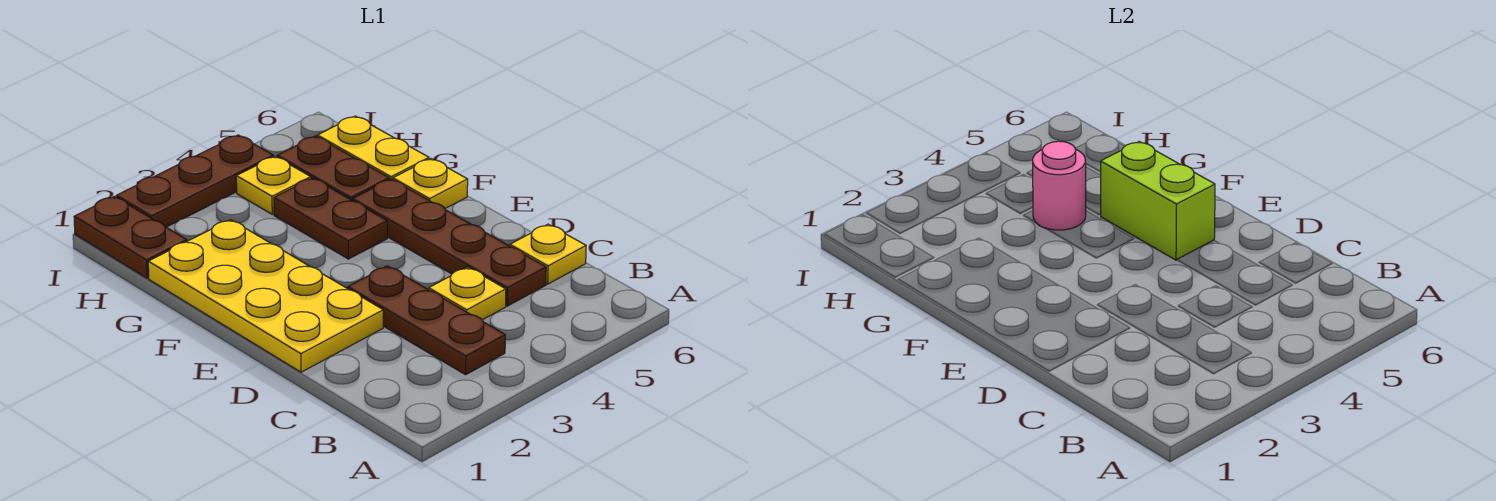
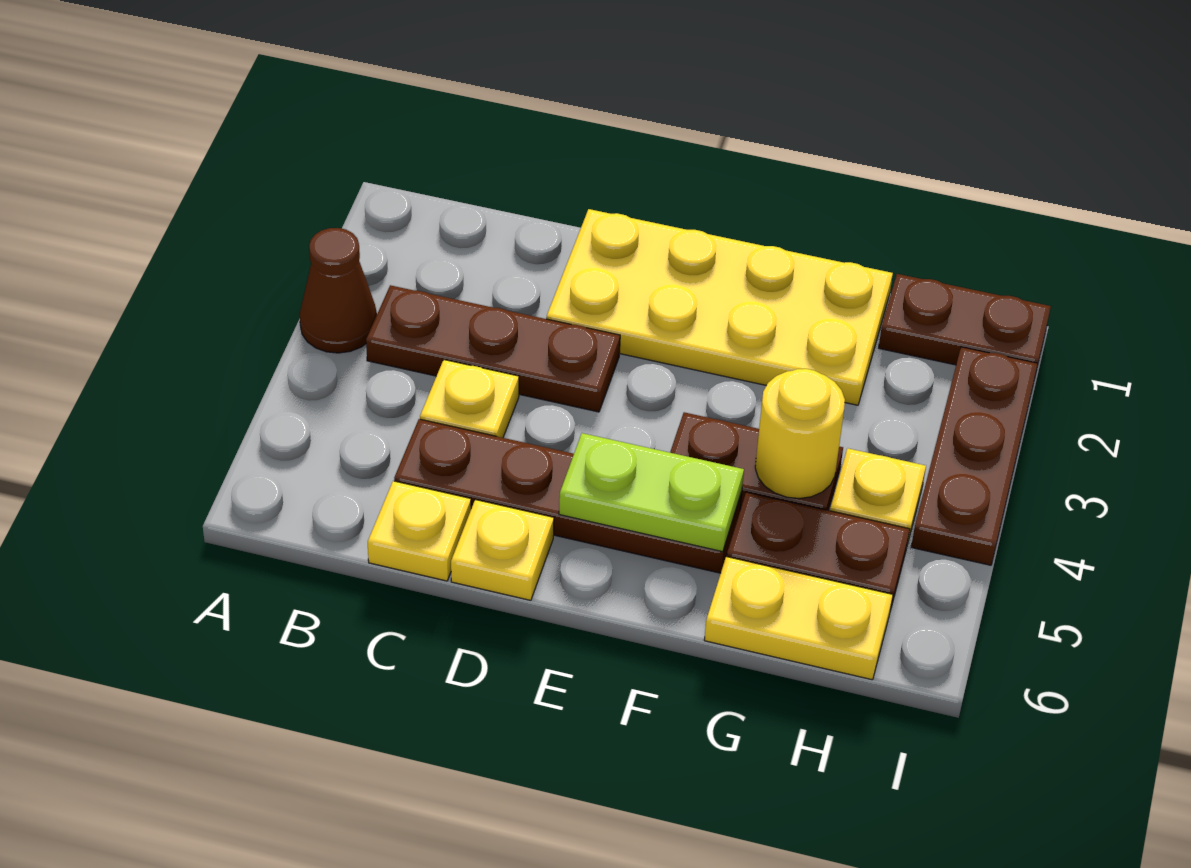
none -> brown cone A3 level 1
lime brick E5:F5 level 2 -> lime plate E5:F5 level 2
yellow plate F6 level 1 -> yellow plate D6 level 1
pink round brick G4 level 2 -> yellow round brick G4 level 2

